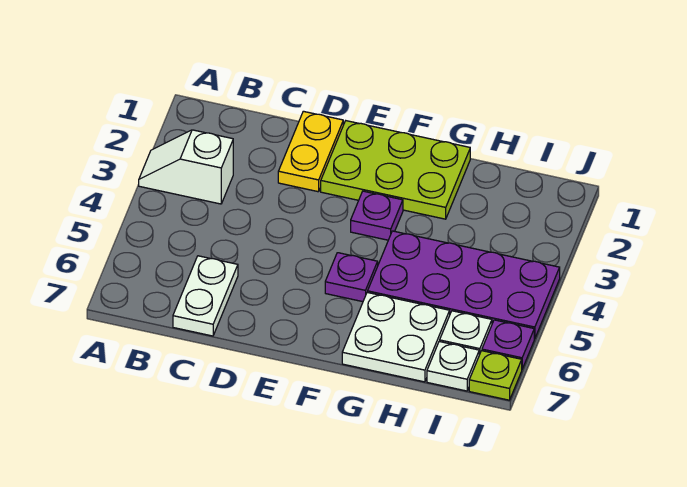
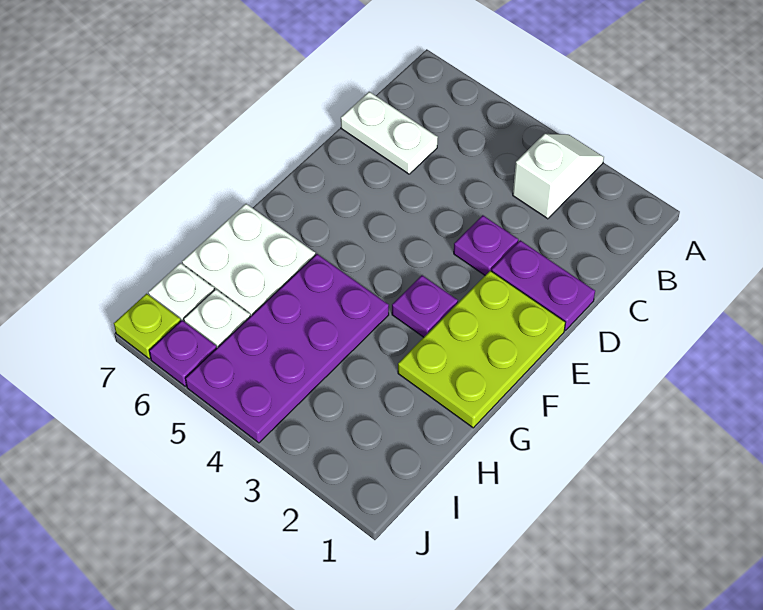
yellow plate D1:D2 level 1 -> purple plate D1:D2 level 1
purple plate F5 level 1 -> purple plate D3 level 1

